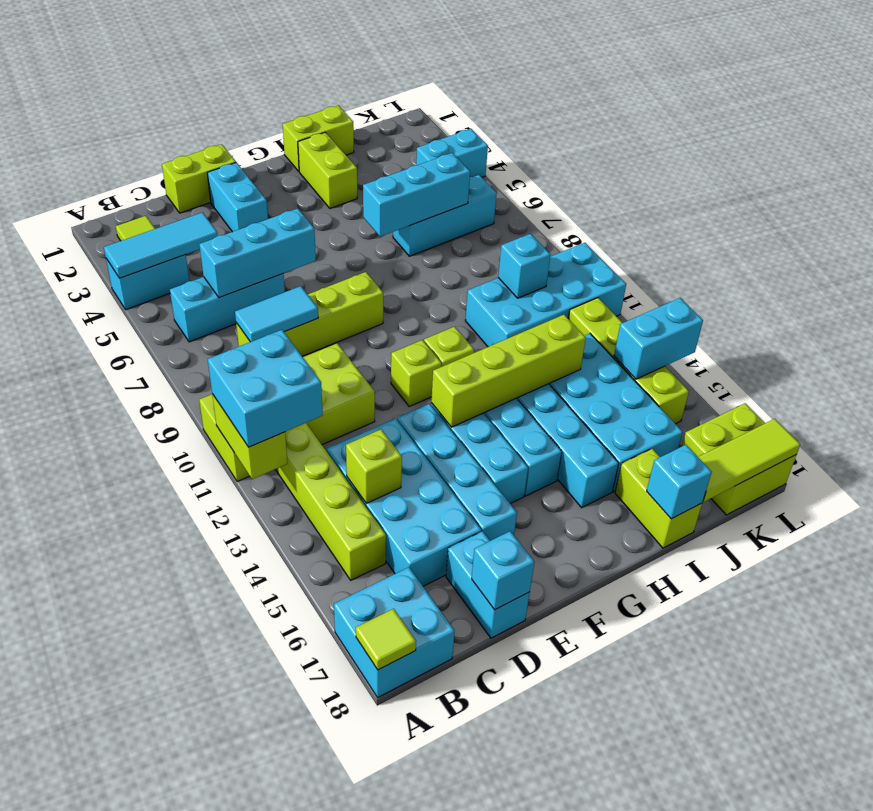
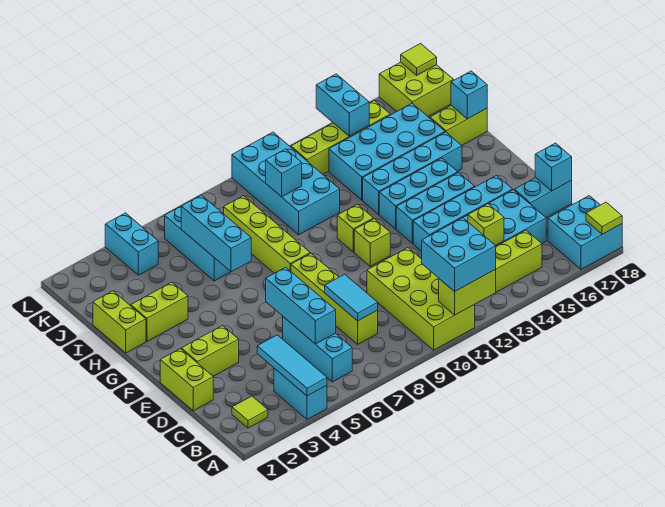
cyan brick E2:E3 level 1 -> lime brick E2:E3 level 1
lime brick F13:I13 level 2 -> lime brick G8:J8 level 1
lime tile J18:L18 level 2 -> lime tile L18 level 2

